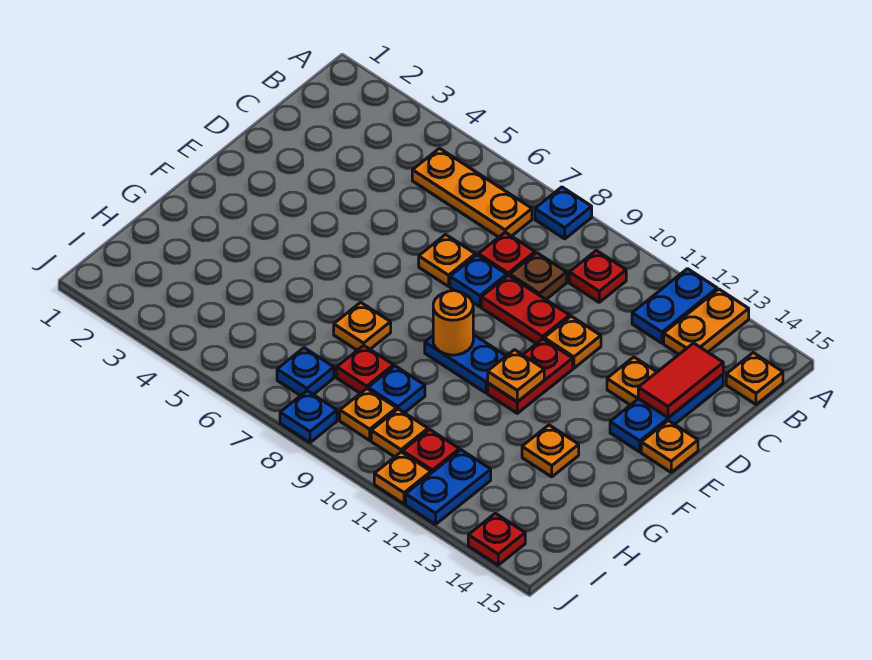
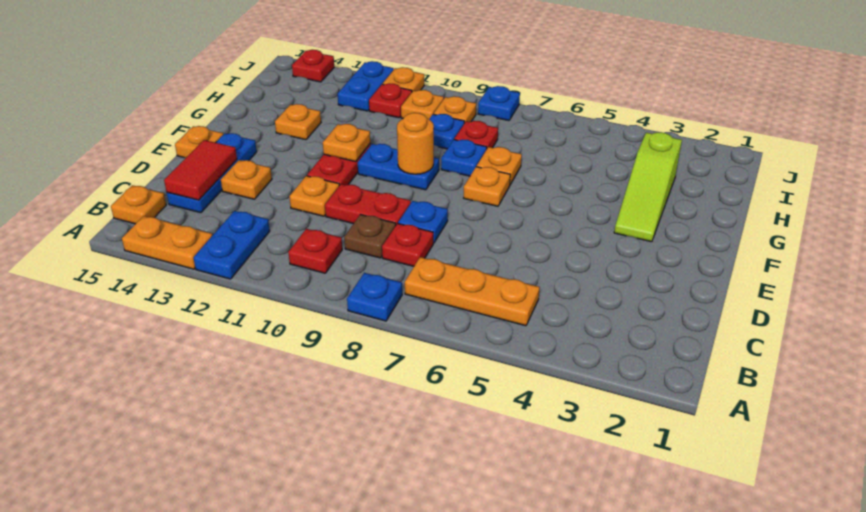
orange plate A13:B13 level 1 -> orange plate A13:A14 level 1
orange plate D7 level 1 -> orange plate F7 level 1
none -> lime slope F3:H3 level 1 top H
blue plate I7 level 1 -> blue plate G8 level 1

